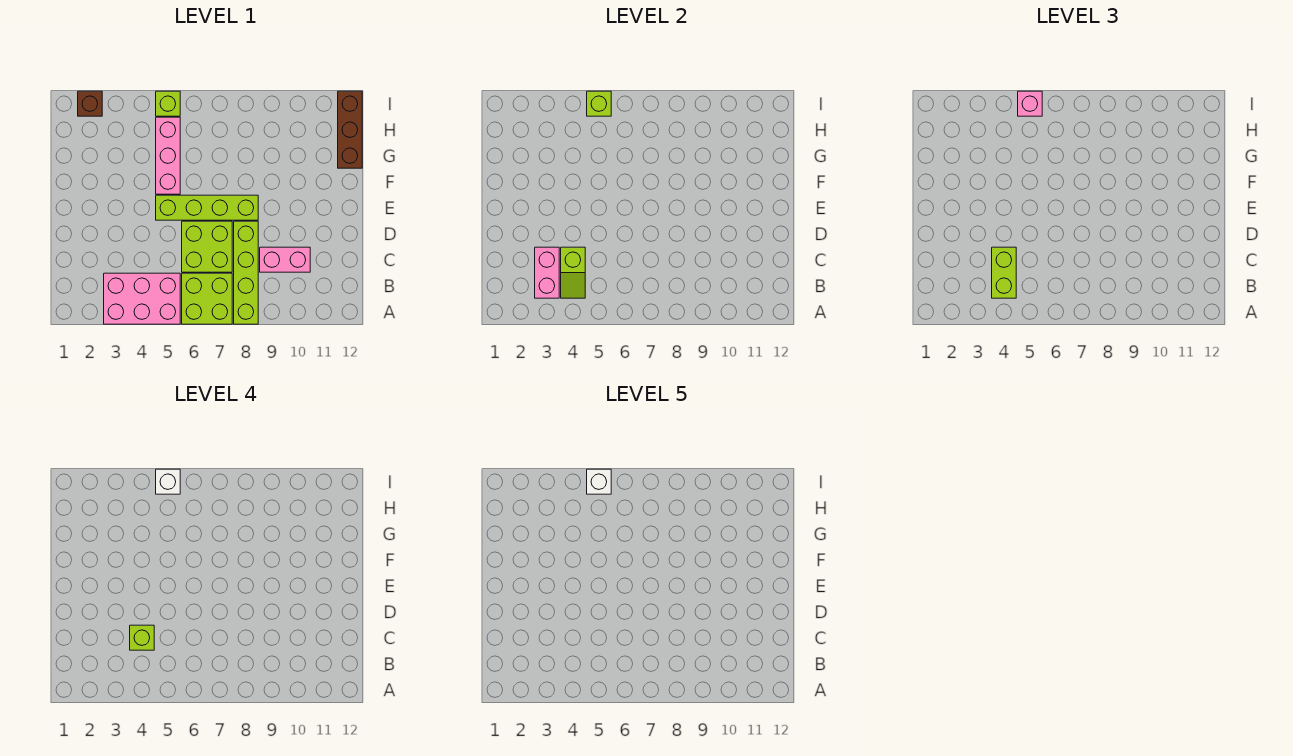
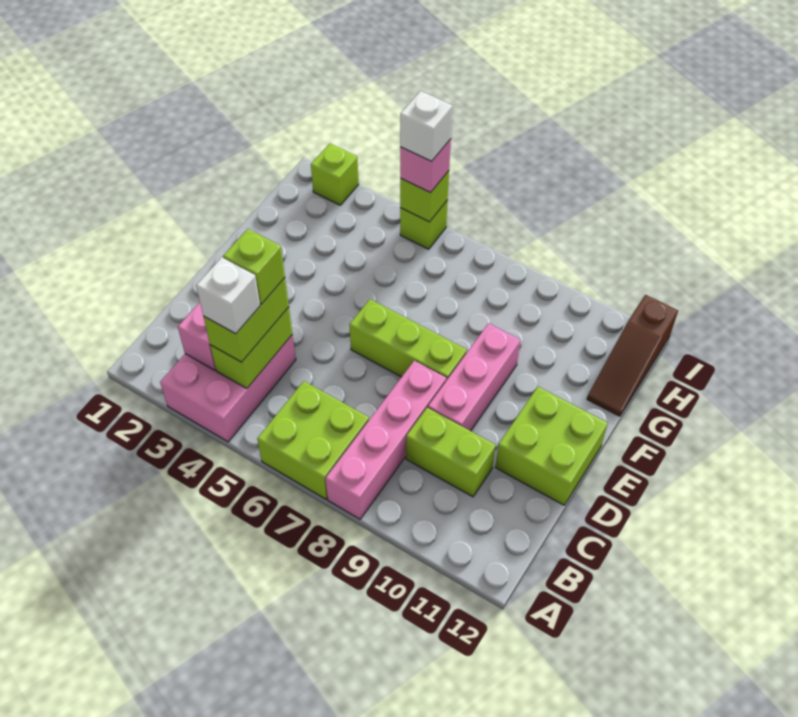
pink brick A3:B5 level 1 -> pink brick A3:C4 level 1
lime brick A8:D8 level 1 -> pink brick A8:D8 level 1
lime slope B4:C4 level 2 top C -> lime brick B4:C4 level 2
lime brick C6:D7 level 1 -> lime brick D11:E12 level 1
pink brick C9:C10 level 1 -> lime brick C9:C10 level 1
lime brick E5:E8 level 1 -> lime brick E6:E8 level 1
pink brick F5:H5 level 1 -> pink brick D9:F9 level 1
brown brick G12:I12 level 1 -> brown slope G12:I12 level 1 top I
brown brick I2 level 1 -> lime brick I2 level 1
white brick I5 level 5 -> white brick B4 level 4

